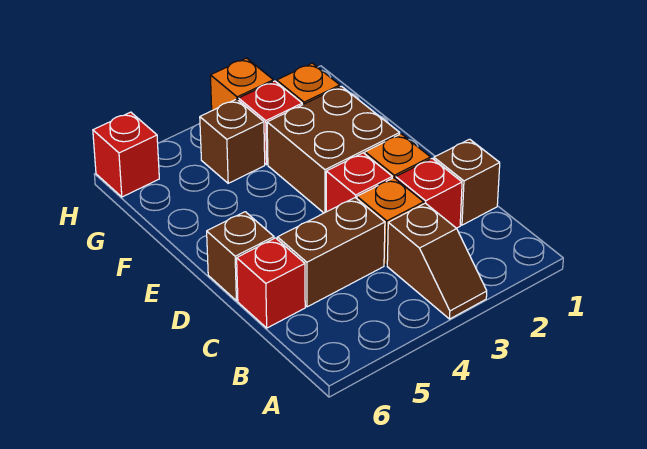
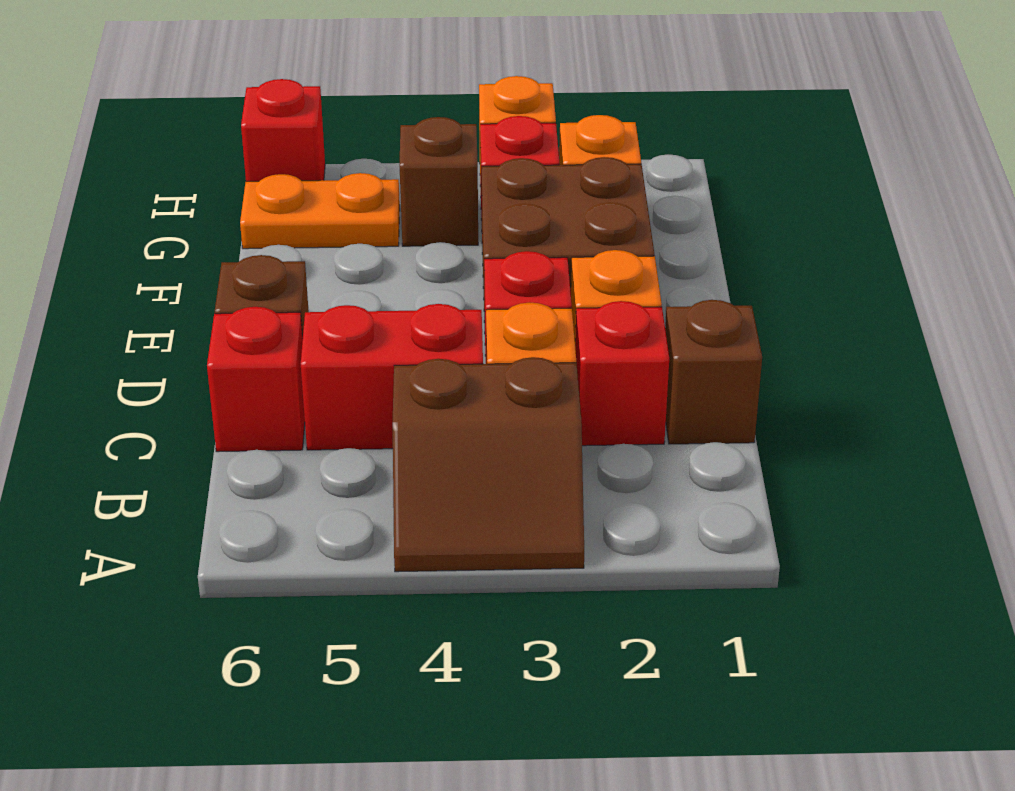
brown slope A3:B3 level 1 top B -> brown slope A3:B4 level 1 top B
brown brick C4:C5 level 1 -> red brick C4:C5 level 1
none -> orange plate G5:G6 level 1

